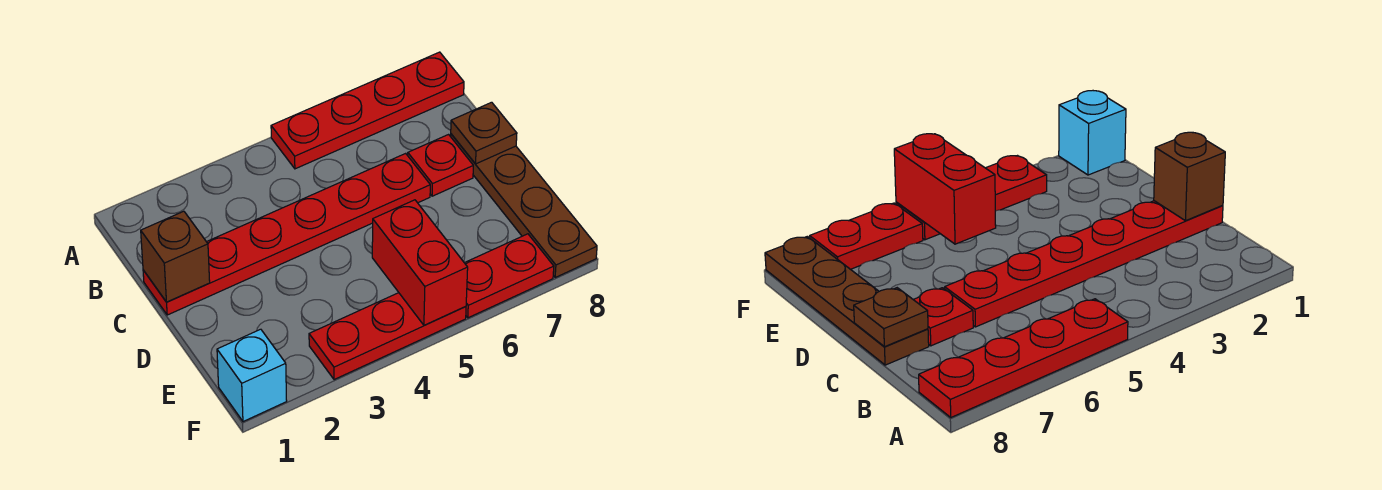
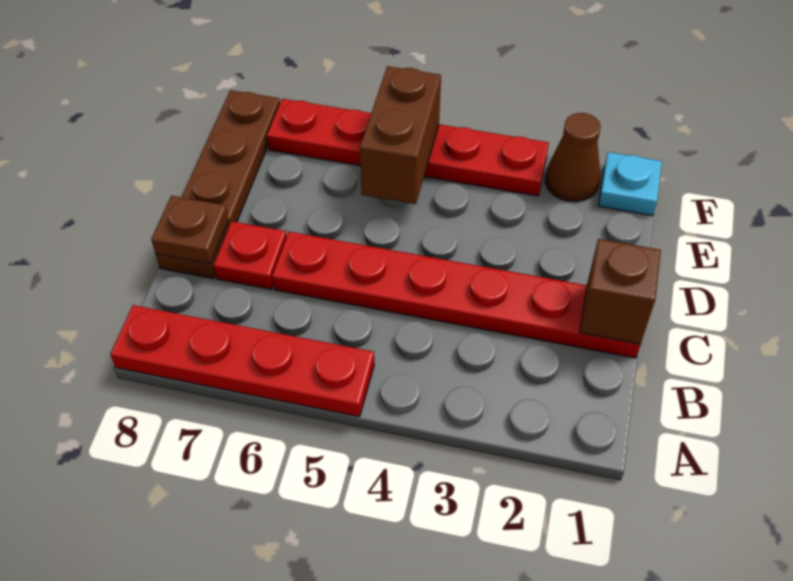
red brick E5:F5 level 2 -> brown brick E5:F5 level 2
cyan brick F1 level 1 -> cyan plate F1 level 1
none -> brown cone F2 level 1

